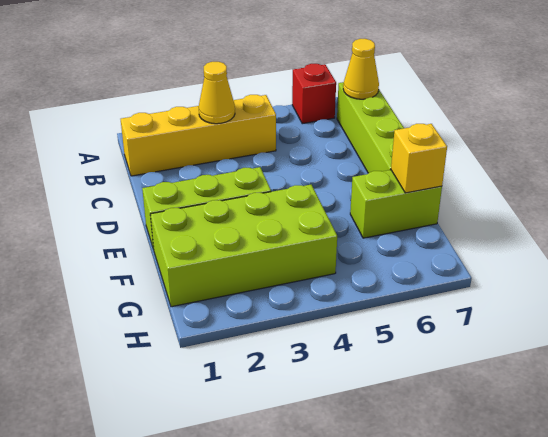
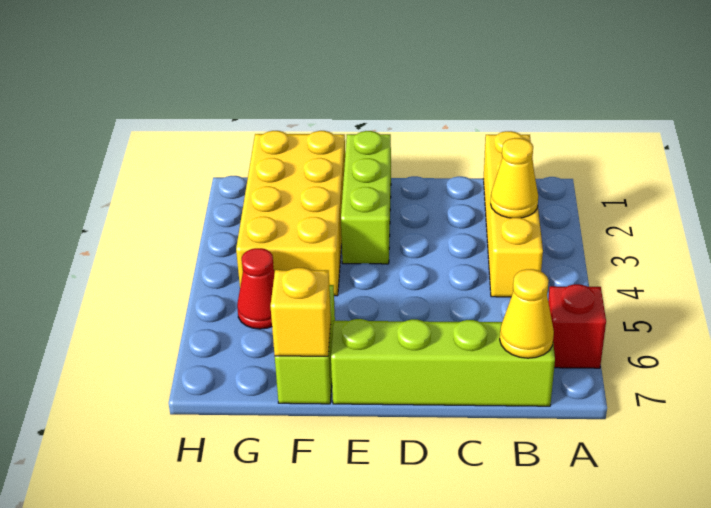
lime brick F1:G4 level 1 -> yellow brick F1:G4 level 1
none -> red cone G5 level 1

